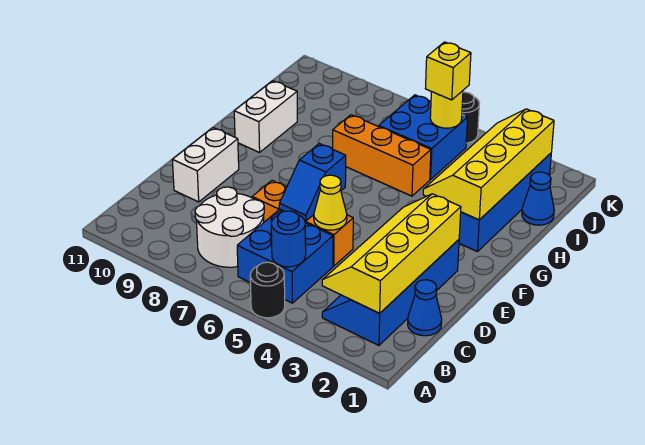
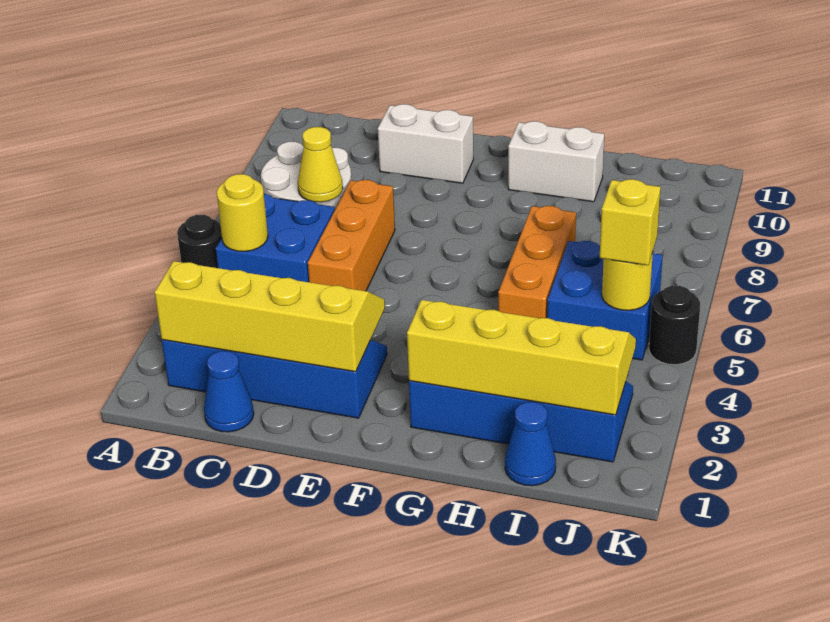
blue round brick B5 level 2 -> yellow round brick B5 level 2
yellow cone D5 level 2 -> yellow cone C7 level 2
blue slope D6:E6 level 2 top E -> none

